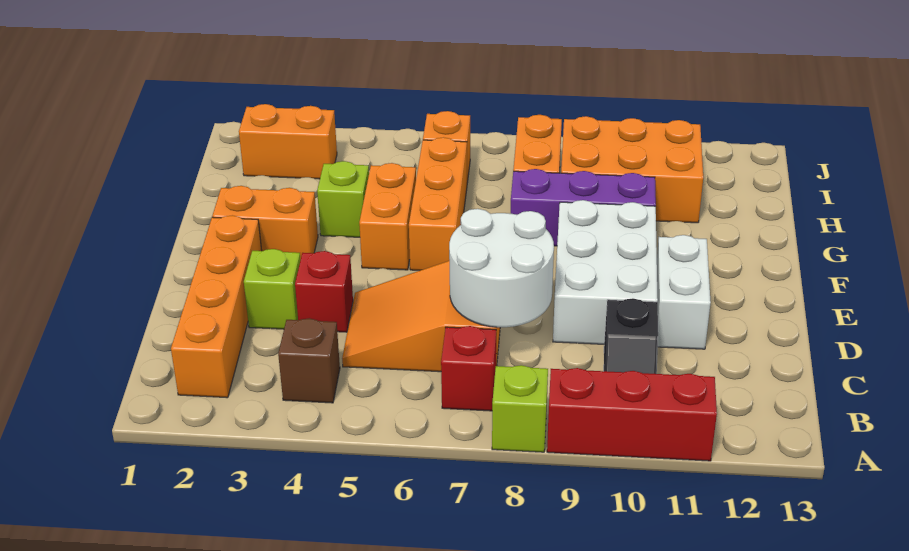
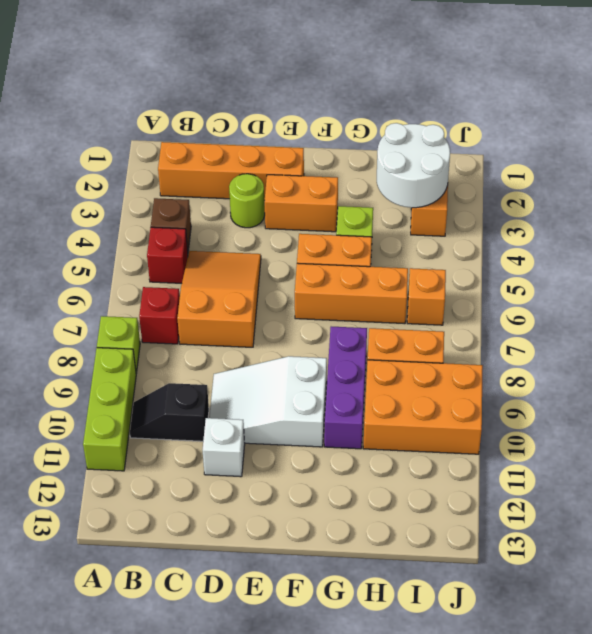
red brick A9:A11 level 1 -> lime brick A9:A11 level 1
white round brick C7:D8 level 2 -> white round brick H2:I3 level 2
lime brick D3 level 1 -> lime round brick D3 level 1
red brick D4 level 1 -> red brick B5 level 1
white brick D9:F10 level 1 -> white slope D9:F10 level 1 top F
white brick D11:E11 level 1 -> white brick D11 level 1
orange brick F2:F3 level 1 -> orange brick E3:F3 level 1
orange brick H9:I11 level 1 -> orange brick H9:J10 level 1

